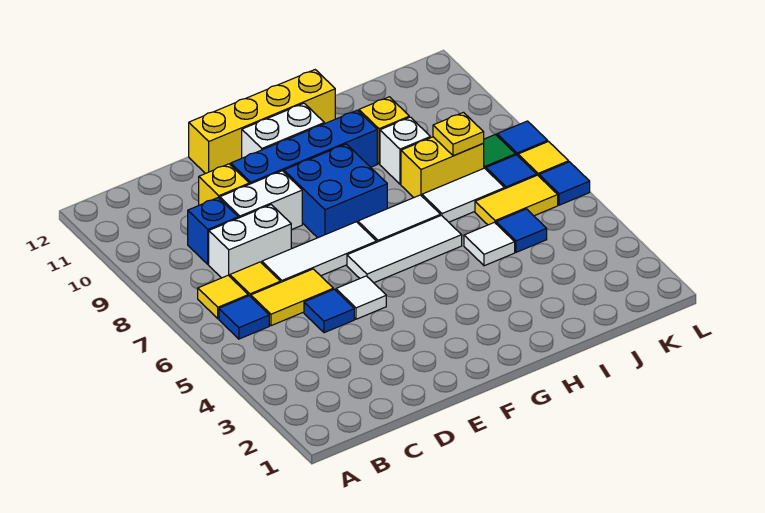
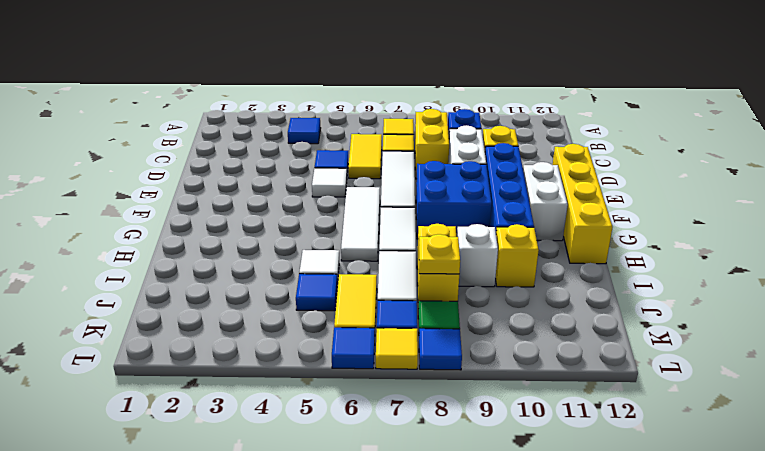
blue tile B6 level 1 -> blue tile B4 level 1
white brick C8:D8 level 1 -> yellow brick C8:D8 level 1

